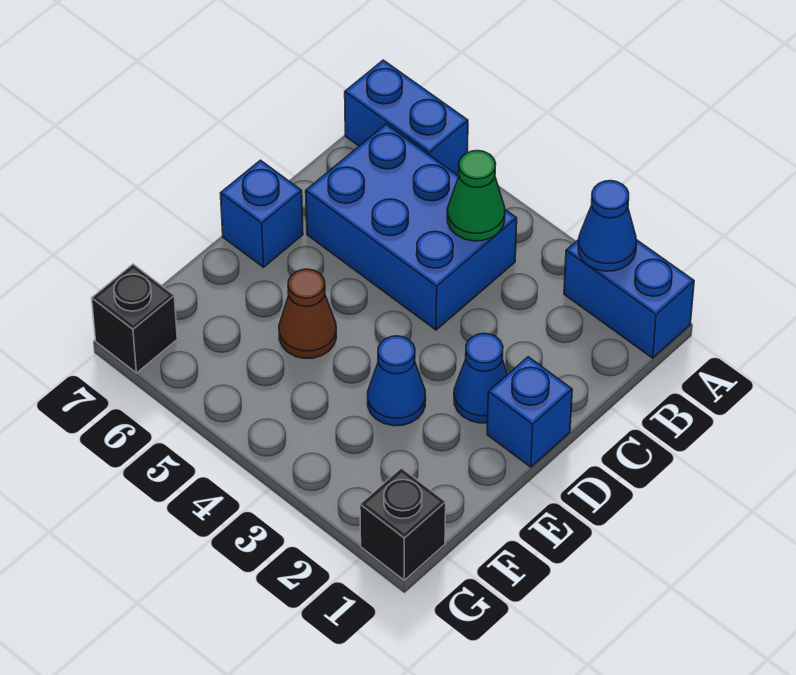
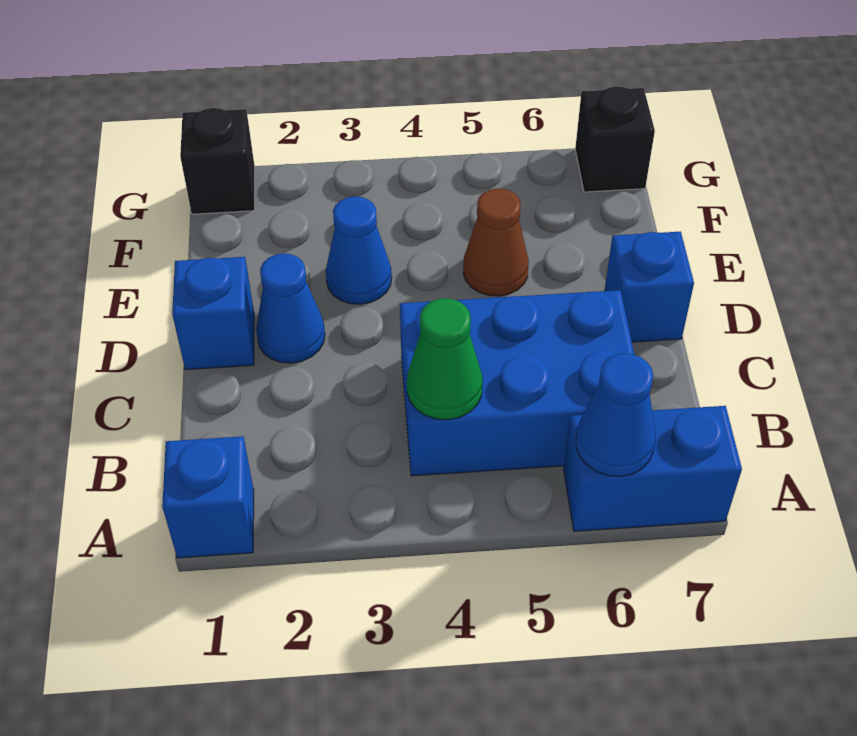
blue brick A1:A2 level 1 -> blue brick A1 level 1
blue cone A2 level 2 -> blue cone A6 level 2

